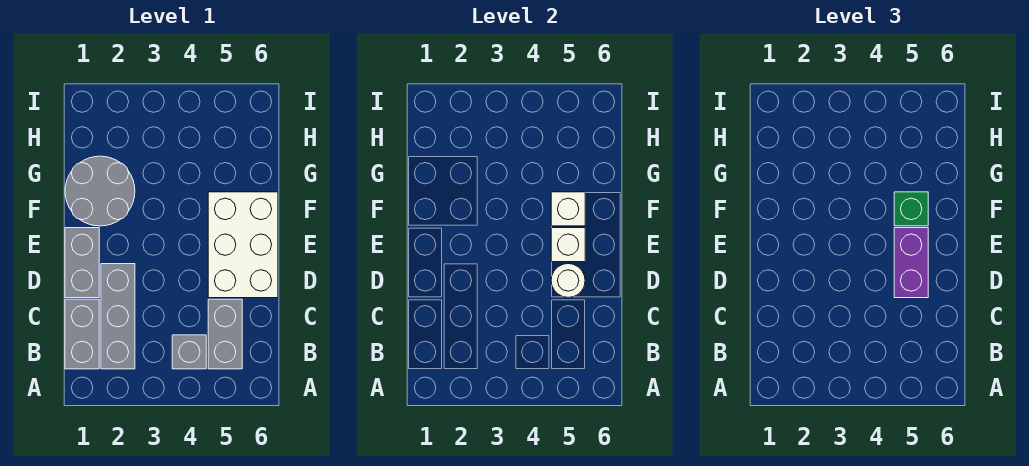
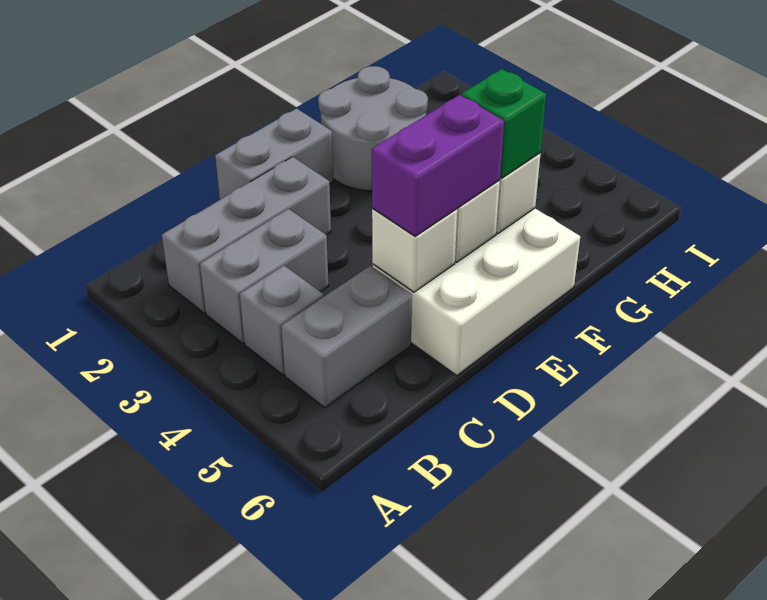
grey brick B1:C1 level 1 -> grey brick B3:C3 level 1
white round brick D5 level 2 -> white brick D5 level 2

